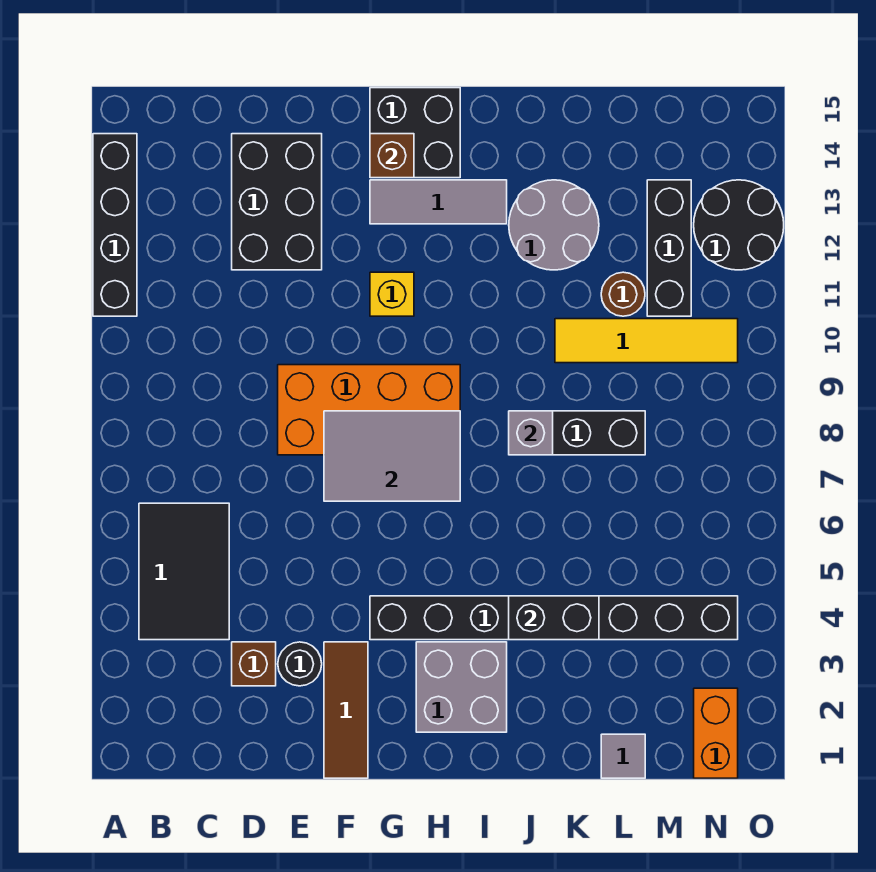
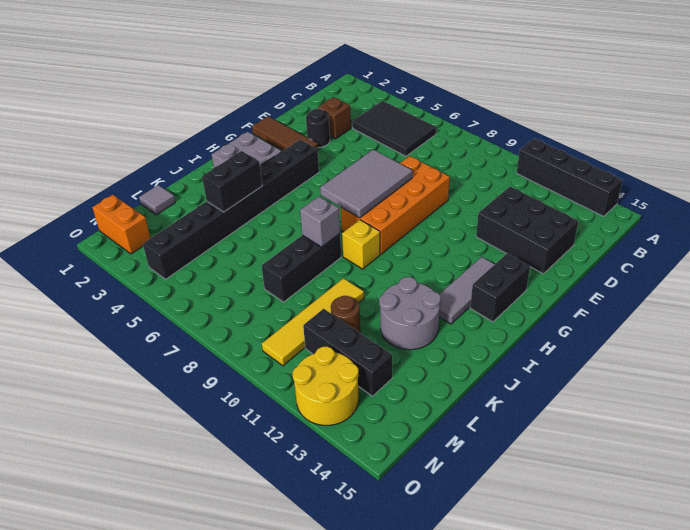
yellow brick G11 level 1 -> yellow brick I9 level 1
black brick G14:H15 level 1 -> black brick G14:H14 level 1
brown brick G14 level 2 -> none
black round brick N12:O13 level 1 -> yellow round brick N12:O13 level 1

